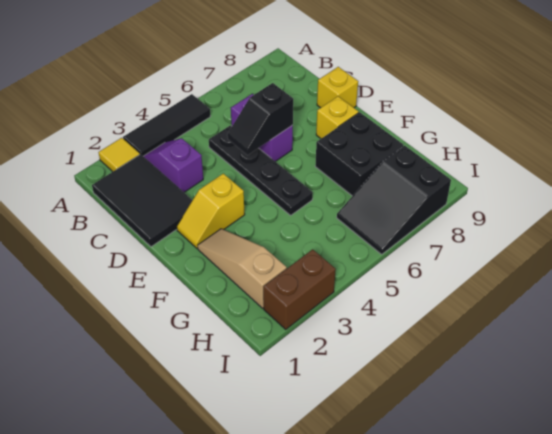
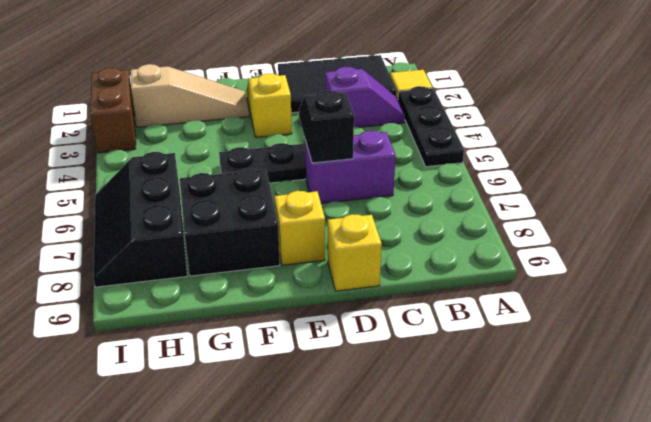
black tile A3:A5 level 1 -> black plate A3:A5 level 1
black slope H6:I8 level 1 top 8 -> black slope H6:I8 level 1 top H

